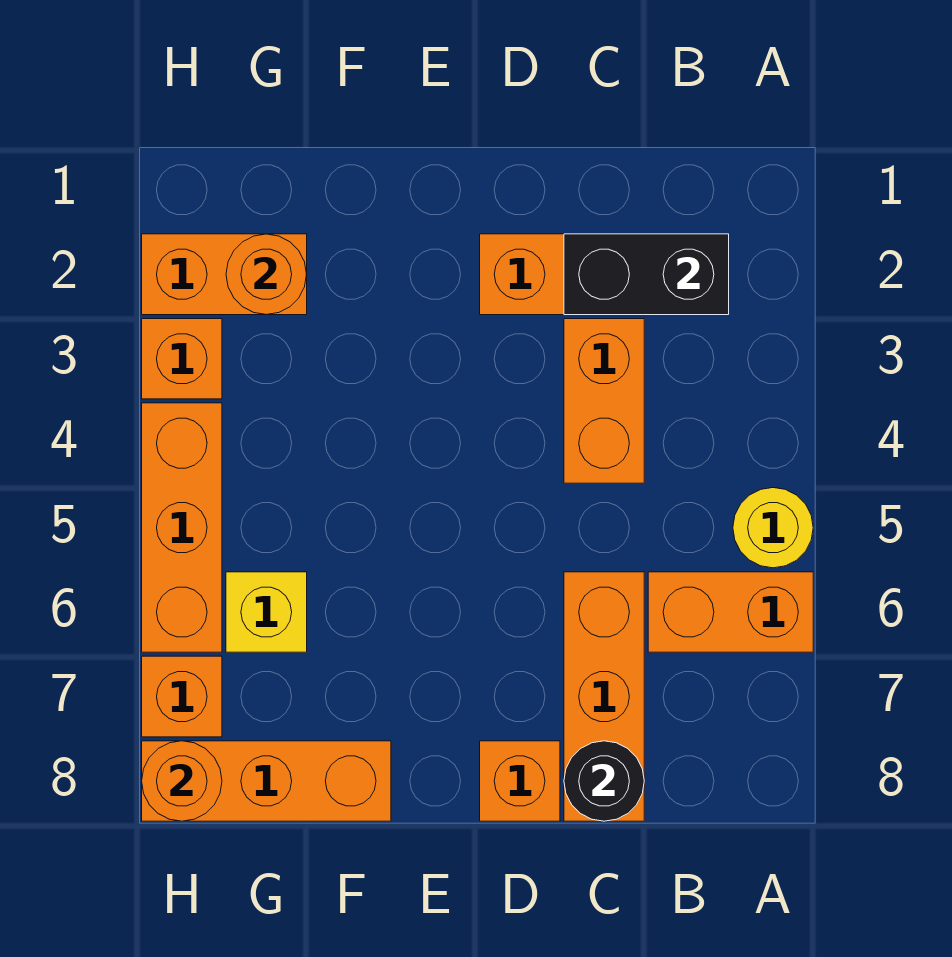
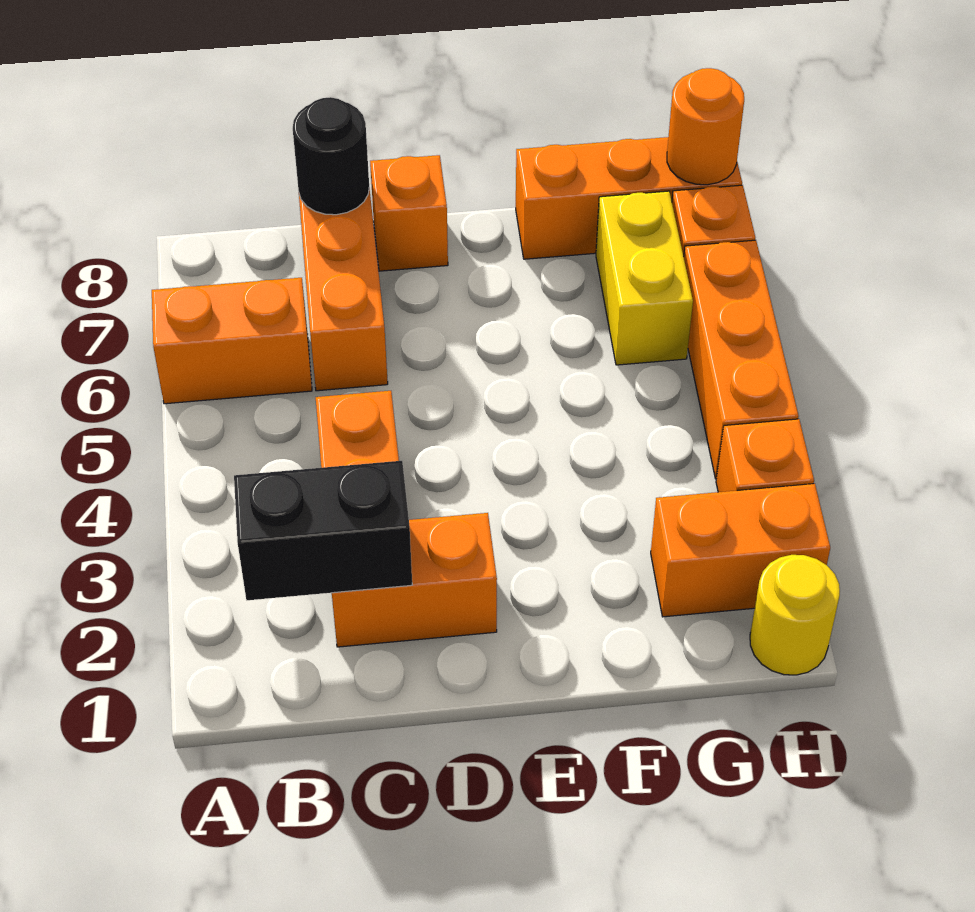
yellow round brick A5 level 1 -> yellow round brick H1 level 1
orange round brick G2 level 2 -> none
yellow brick G6 level 1 -> yellow brick G6:G7 level 1

